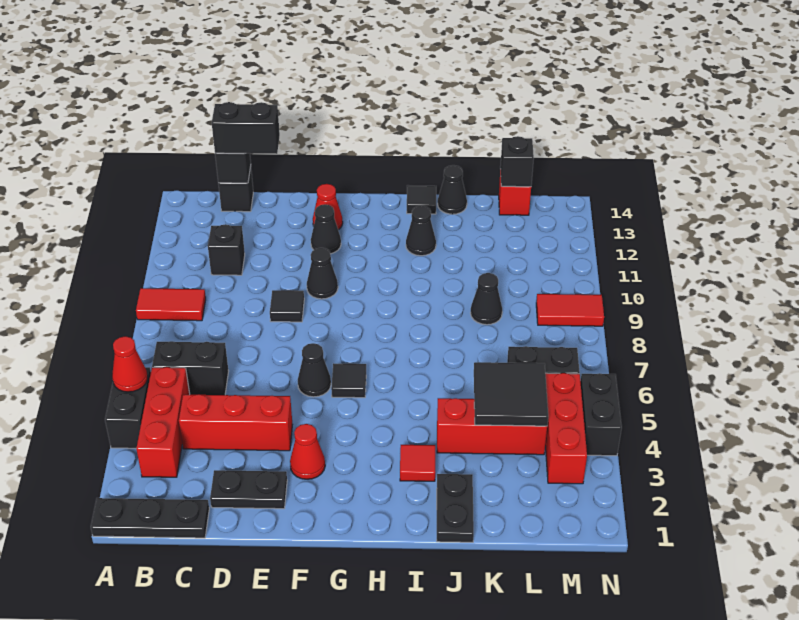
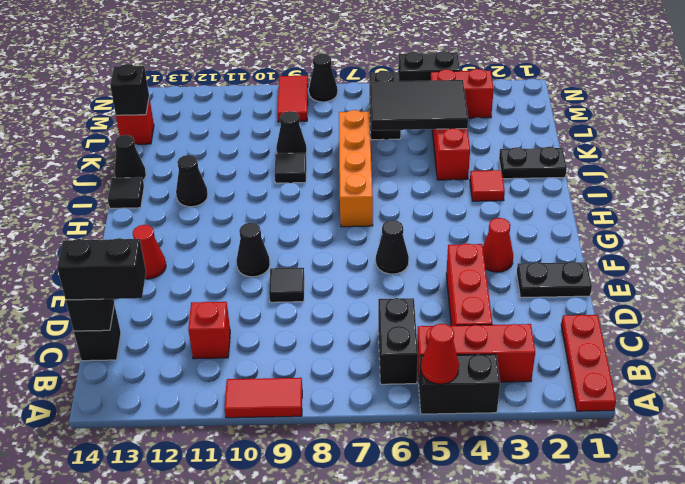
black plate A1:C1 level 1 -> red plate A1:C1 level 1
red tile A9:B9 level 1 -> red tile A9:A10 level 1
black brick C11 level 1 -> red brick C11 level 1
black brick C14:D14 level 3 -> black brick C13:C14 level 3
black plate D2:E2 level 1 -> black plate E1:E2 level 1
black cone F12 level 1 -> black cone N8 level 1
black tile G6 level 1 -> black tile J9 level 1
none -> orange brick H7:K7 level 1
black tile K4:L5 level 2 -> black tile K4:L6 level 2
red brick M3:M5 level 1 -> red brick M3:M4 level 1

